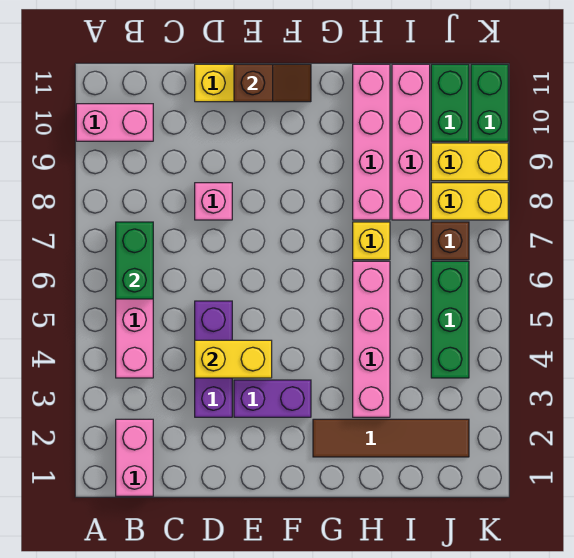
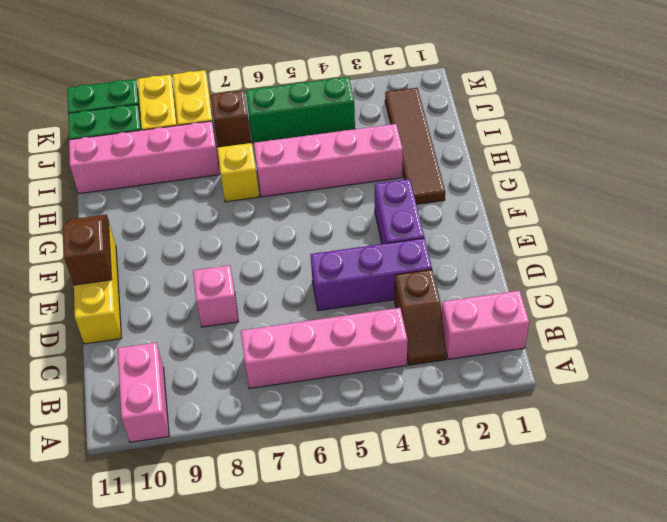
none -> brown slope B3:C3 level 1 top C
green brick B6:B7 level 2 -> none
yellow brick D4:E4 level 2 -> none
pink brick H8:H11 level 1 -> none

